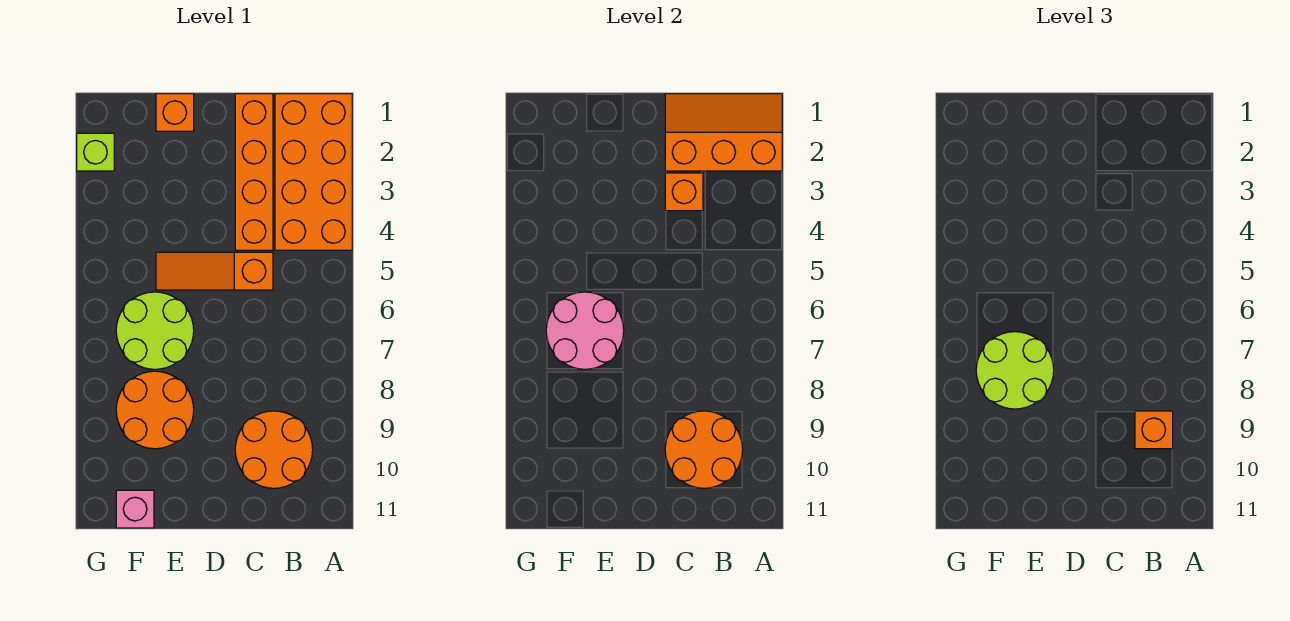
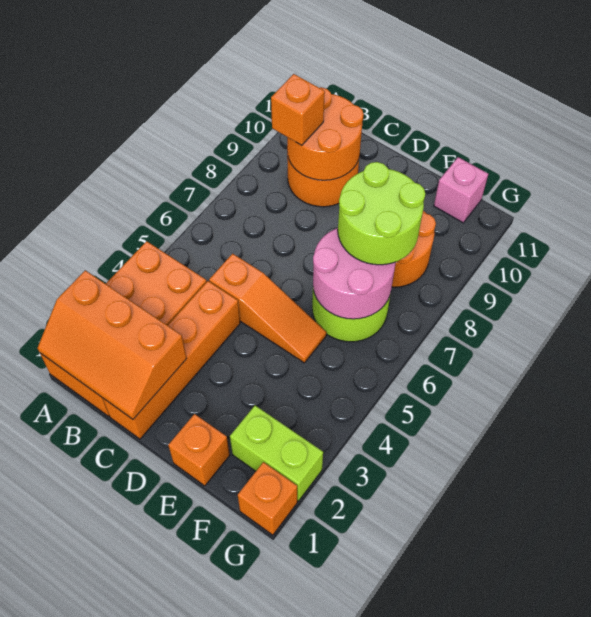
orange brick C3 level 2 -> orange brick G1 level 1
lime brick G2 level 1 -> lime brick F2:G2 level 1

